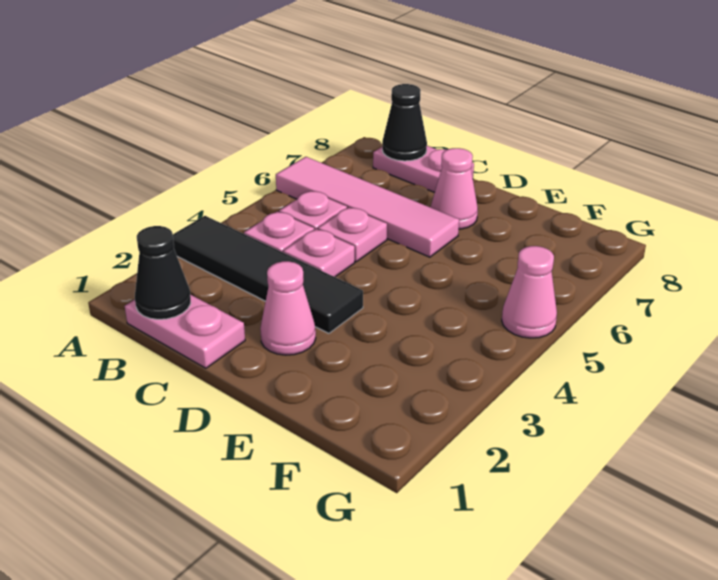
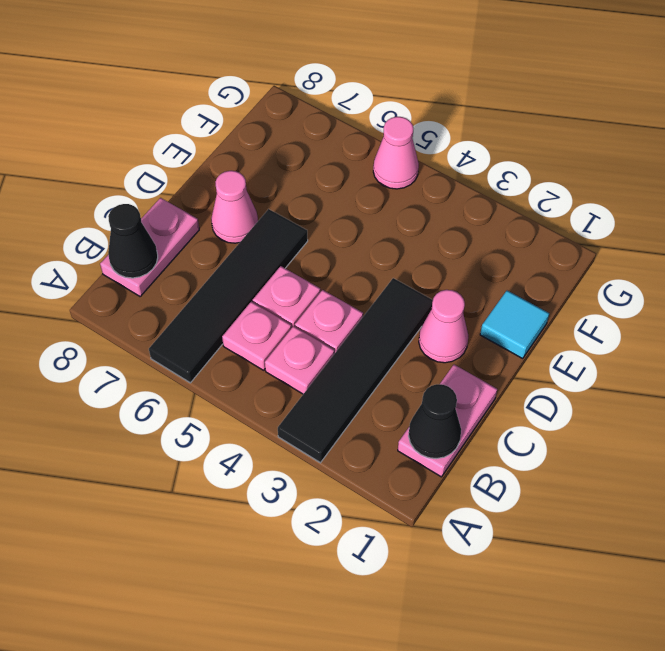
pink tile A6:D6 level 1 -> black tile A6:D6 level 1
none -> cyan tile E1 level 1

